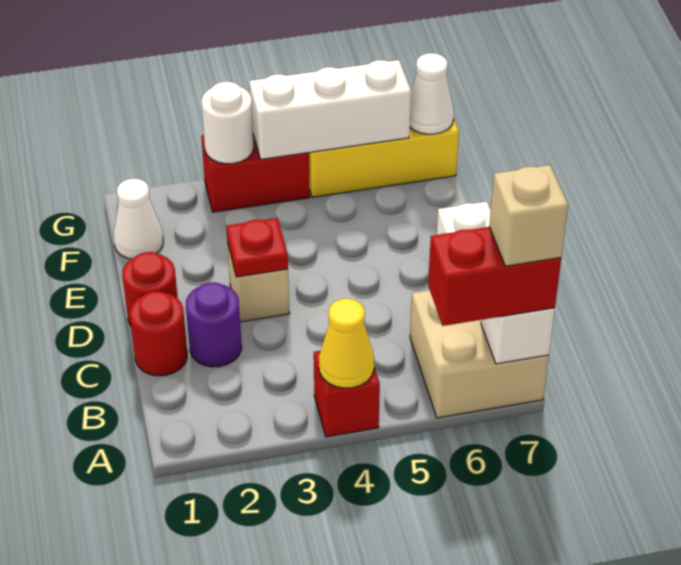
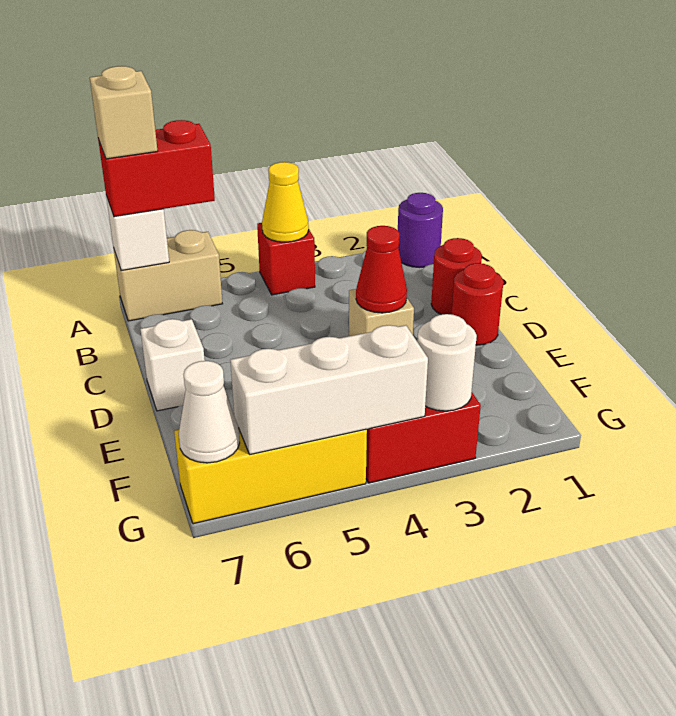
tan brick A6:B7 level 1 -> tan brick A6:A7 level 1
purple round brick C2 level 1 -> purple round brick A1 level 1
red plate D3 level 2 -> red cone D3 level 2
white cone F1 level 1 -> none

